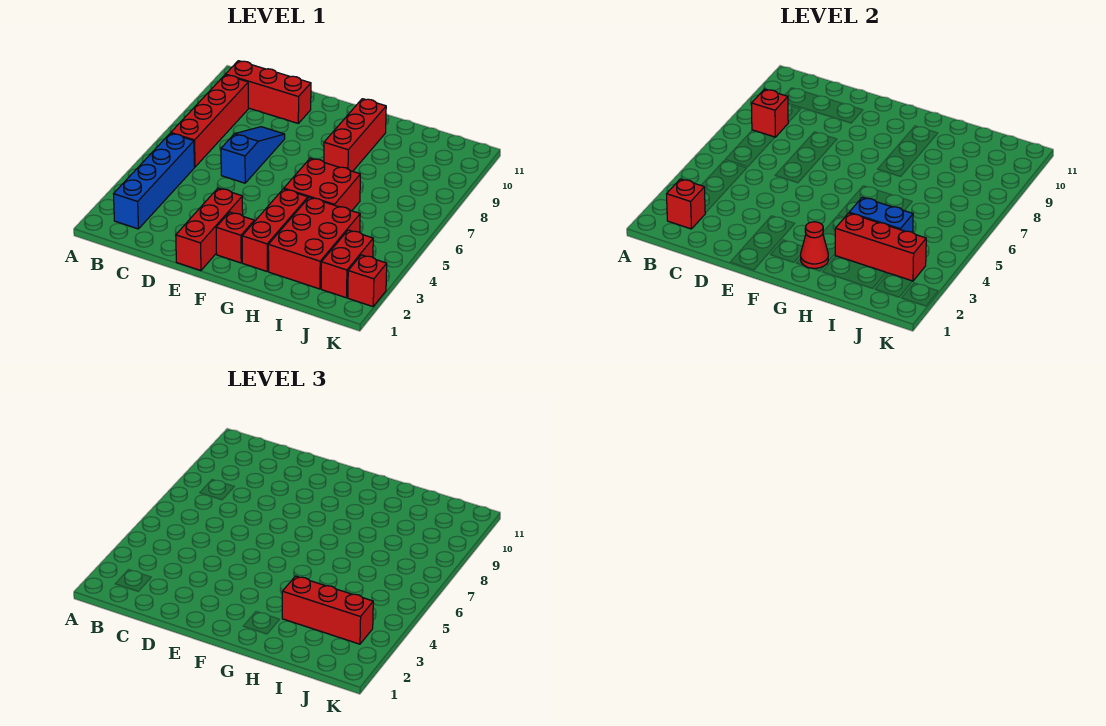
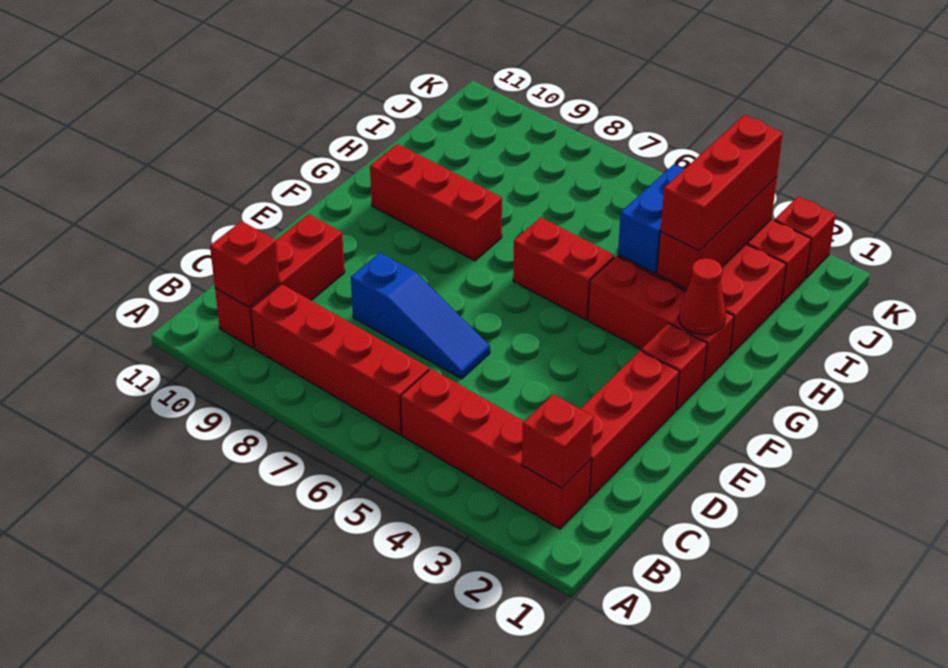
blue brick B2:B5 level 1 -> red brick B2:B5 level 1
red brick B8 level 2 -> red brick B10 level 2
blue slope D6:D8 level 1 top 6 -> blue slope D6:D8 level 1 top 8
red brick E1:E3 level 1 -> red brick C2:E2 level 1
red brick G5:H6 level 1 -> red brick G5:G6 level 1

